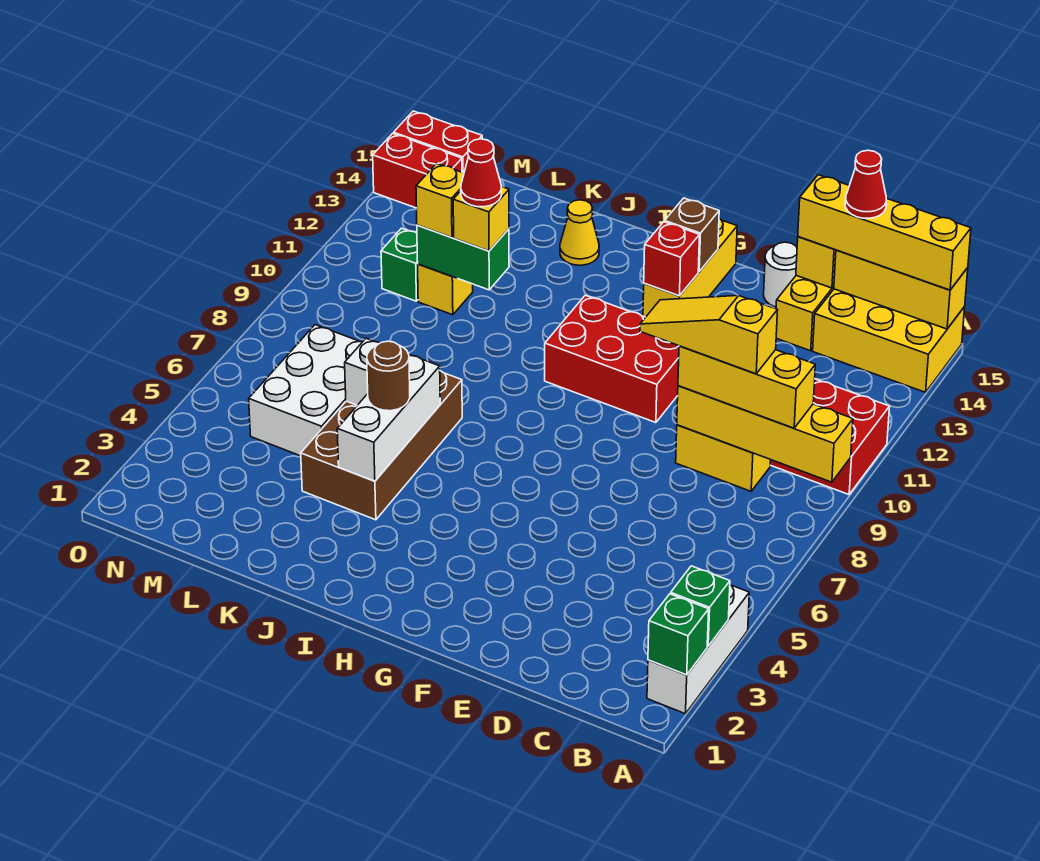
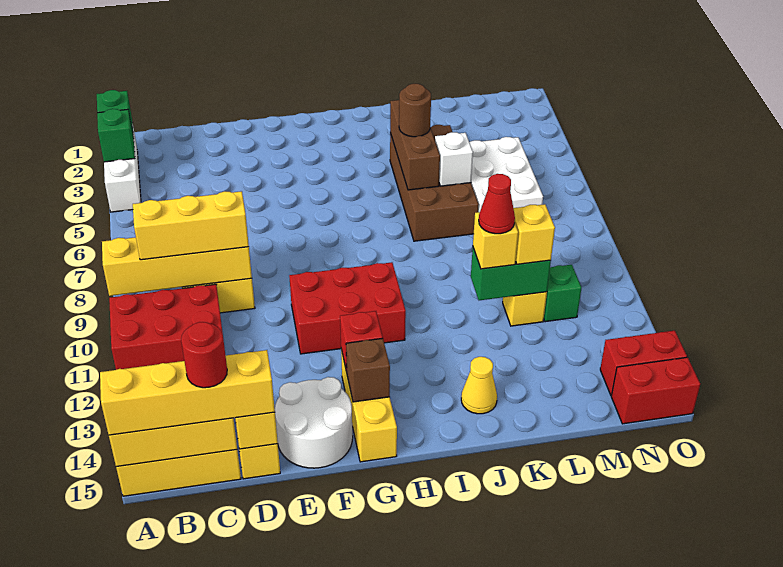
yellow slope C9:E9 level 4 top C -> none
red cone C15 level 4 -> red round brick C15 level 4
white round brick E15 level 1 -> white round brick E14:F15 level 1
white brick J4:J6 level 2 -> brown brick J4:J6 level 2

